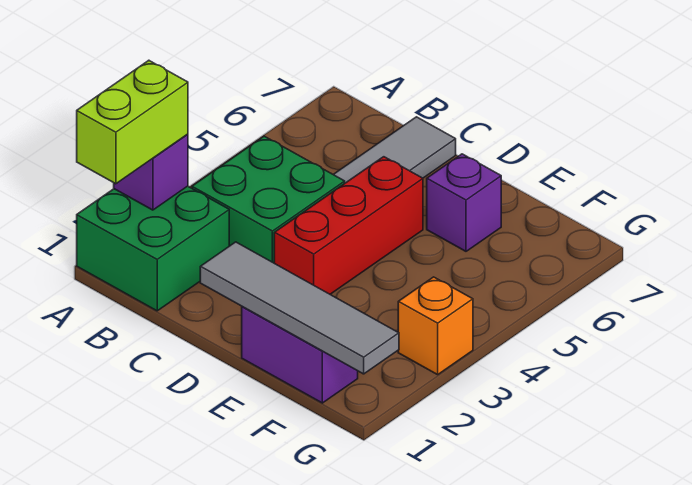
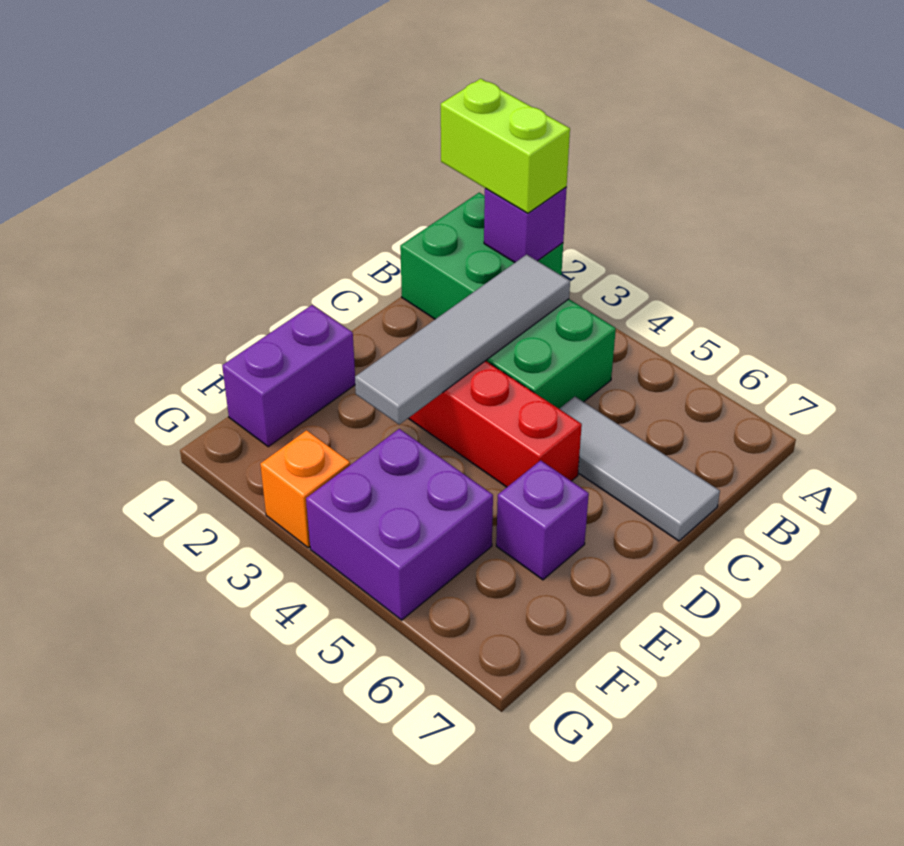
grey tile D1:G1 level 2 -> grey tile B3:E3 level 2
none -> purple brick F4:G5 level 1

